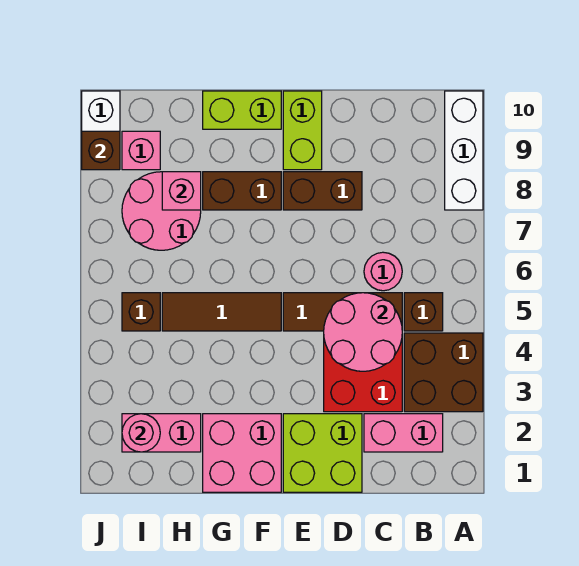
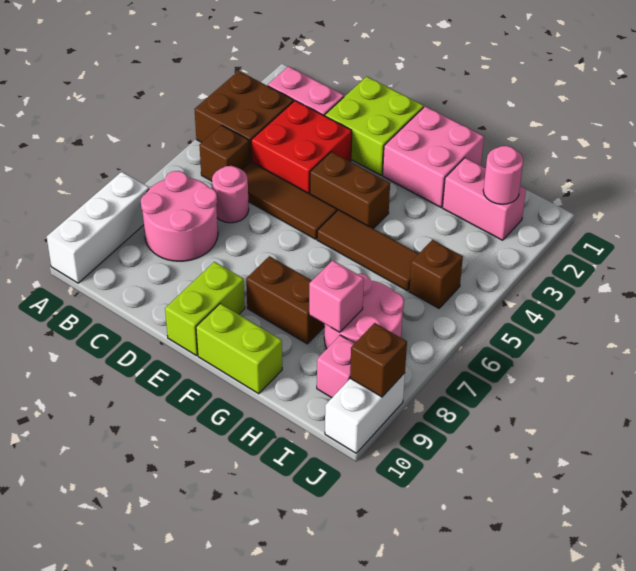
pink round brick C4:D5 level 2 -> pink round brick B7:C8 level 1
brown brick D8:E8 level 1 -> brown brick E4:F4 level 1

